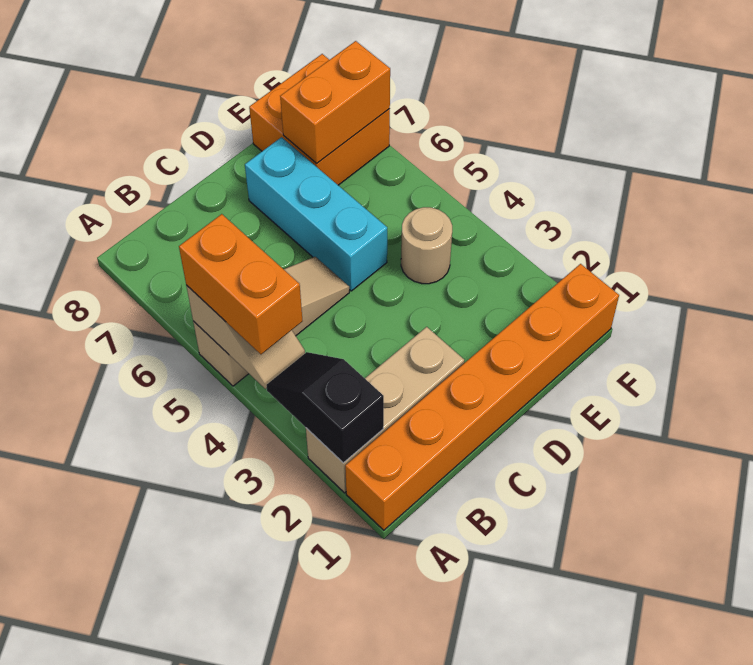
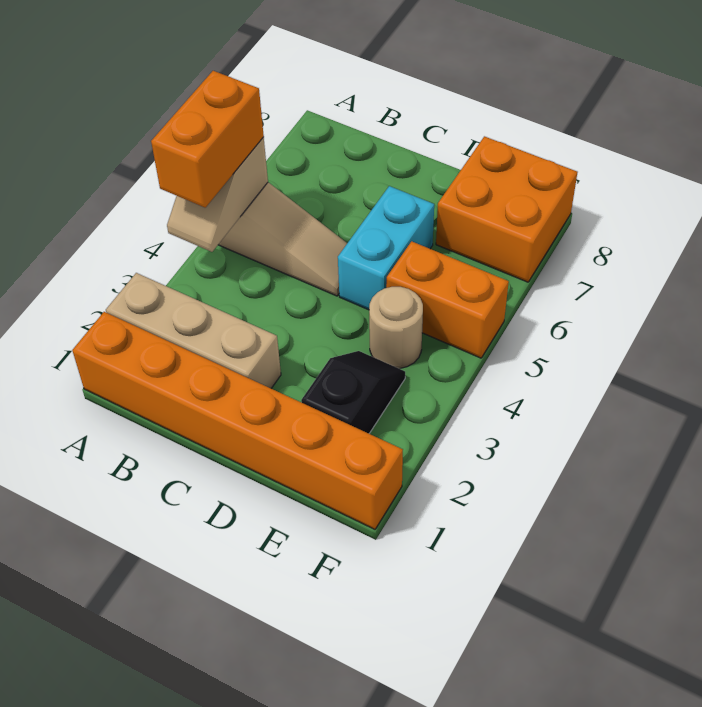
black slope A2:A3 level 2 top 2 -> black slope E2:E3 level 1 top 2
cyan brick D5:D7 level 1 -> cyan brick D5:D6 level 1
orange brick E7:F7 level 2 -> orange brick E5:F5 level 1

